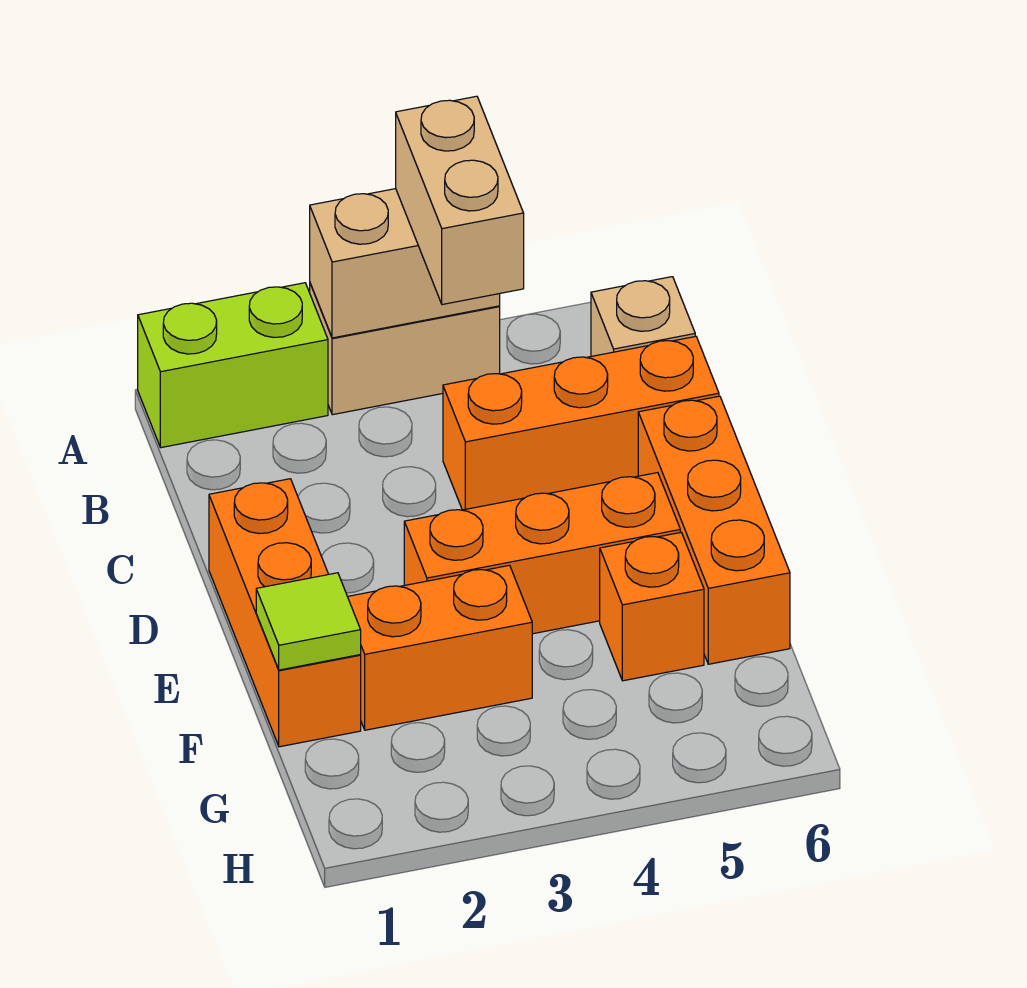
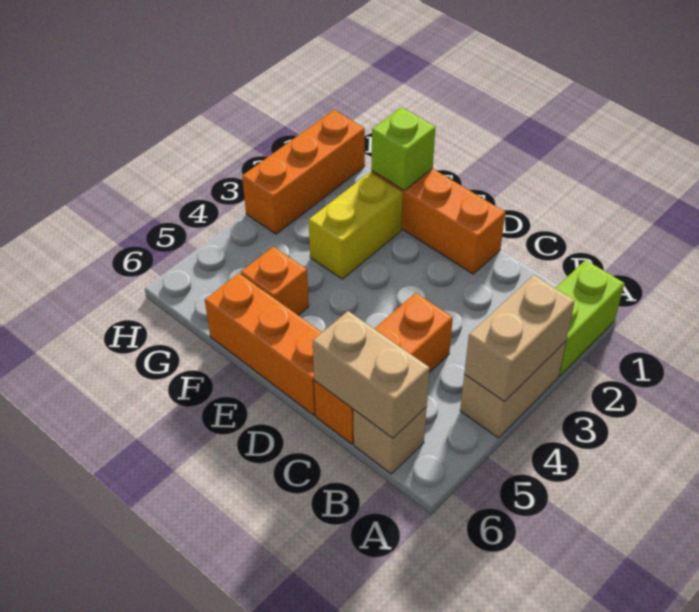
tan brick A4:B4 level 3 -> tan brick B6:C6 level 2
orange brick E3:E5 level 1 -> orange brick H1:H3 level 1
lime tile F1 level 2 -> lime brick F1 level 2
orange brick F2:F3 level 1 -> yellow brick F2:F3 level 1

